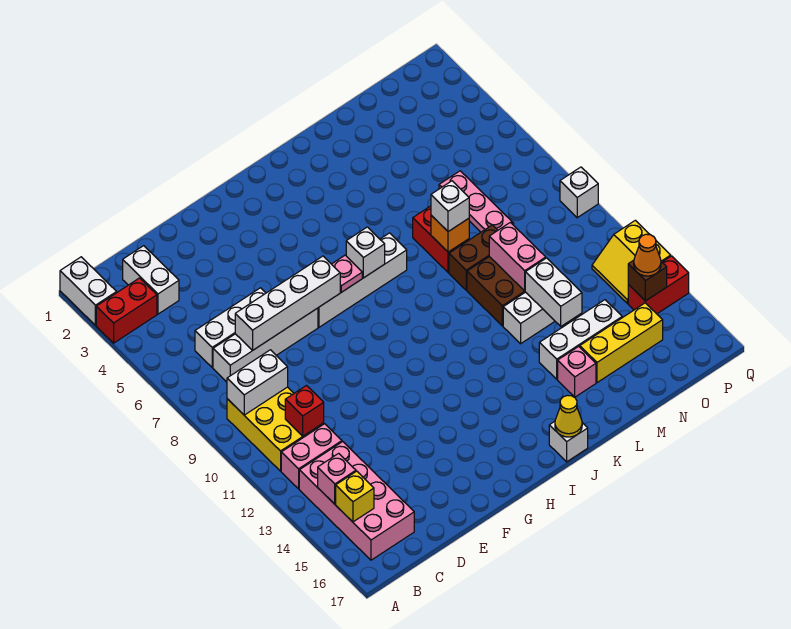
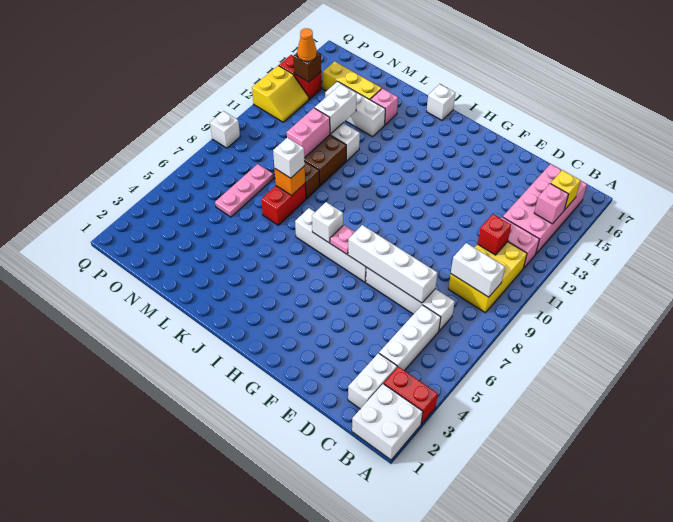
white brick A1:A2 level 1 -> white brick A1:B2 level 1
white brick C6:E6 level 1 -> white brick C4:C6 level 1
yellow cone J17 level 2 -> none

